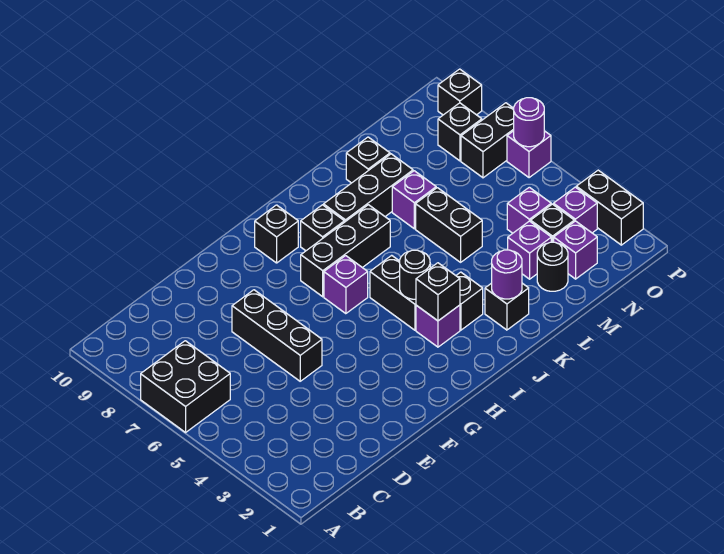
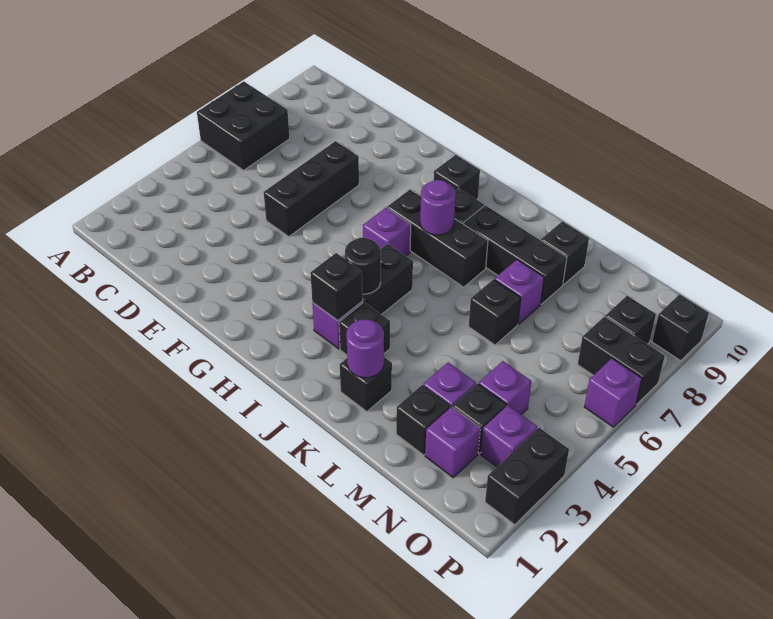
black brick L5:L6 level 1 -> black brick L6 level 1
black round brick M2 level 1 -> black brick M2 level 1
purple round brick P6 level 2 -> purple round brick I7 level 2

